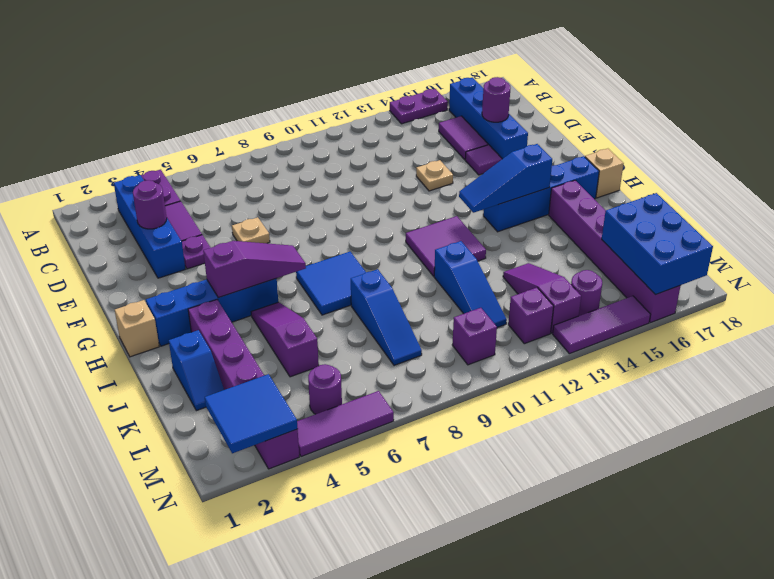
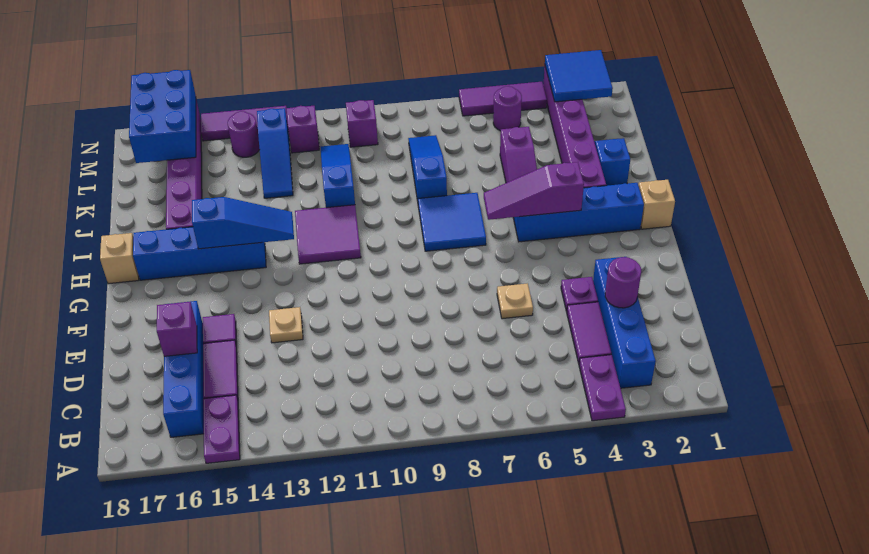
purple plate A14:A15 level 1 -> purple plate A15:B15 level 1
purple round brick D16 level 2 -> purple brick D16 level 2
purple slope K13:M13 level 1 top M -> blue slope K13:M13 level 1 top M

